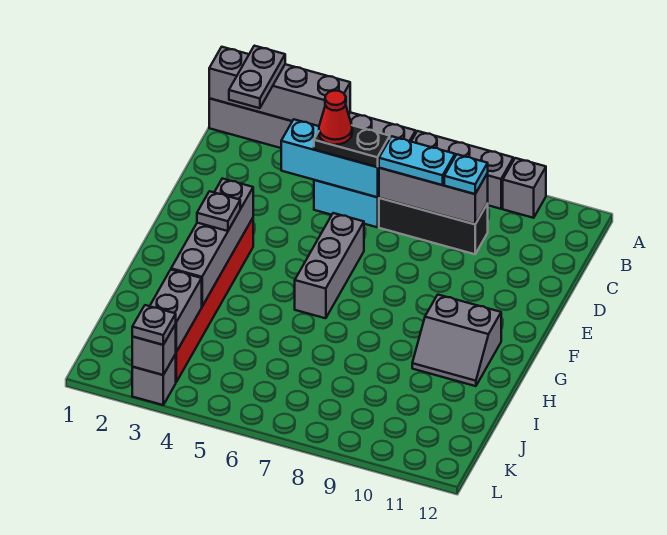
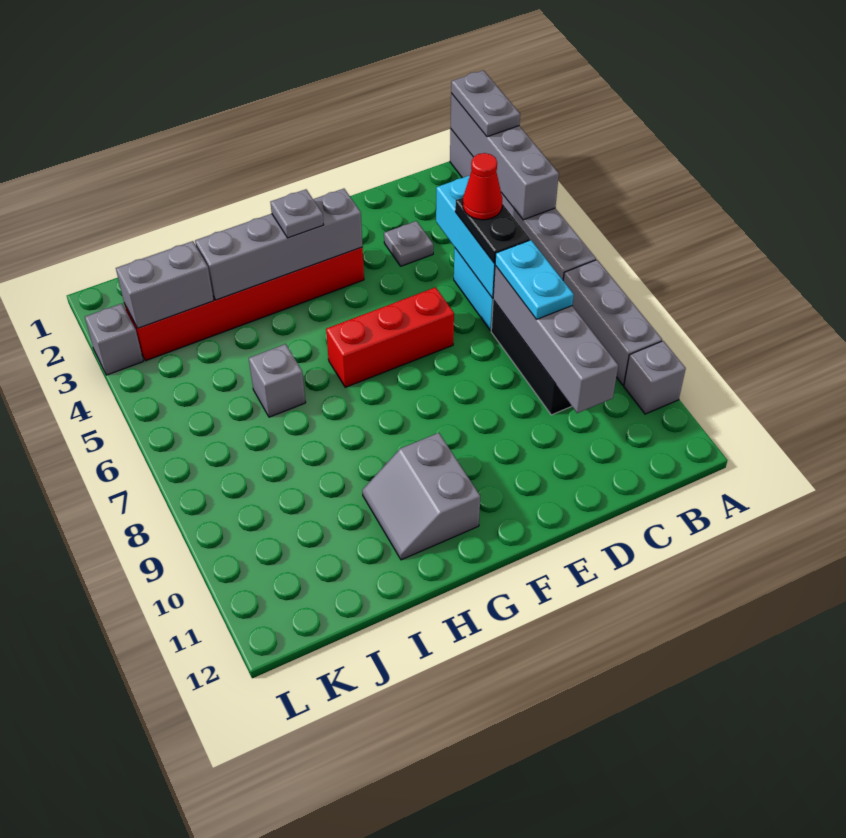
grey plate A2:B2 level 3 -> grey plate A1:A2 level 3
grey brick C7:C9 level 2 -> grey brick C7:C10 level 2
cyan plate C9 level 3 -> none
grey brick E6:G6 level 1 -> red brick E6:G6 level 1
grey brick L3 level 2 -> grey brick I6 level 1
grey plate L3 level 3 -> grey plate D3 level 1

